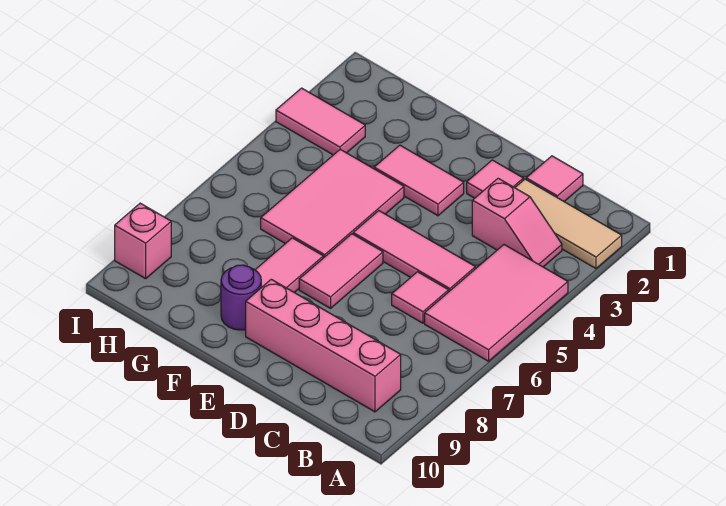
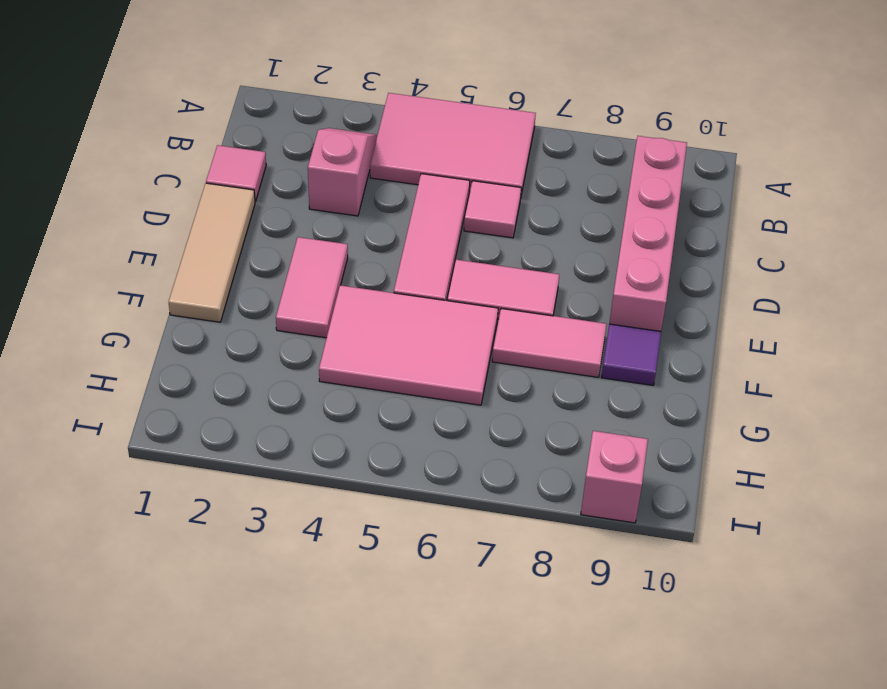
tan tile A2:C2 level 1 -> tan tile D1:F1 level 1
pink tile D2 level 1 -> none
purple round brick F9 level 1 -> purple tile F9 level 1
pink tile H3:I3 level 1 -> none

